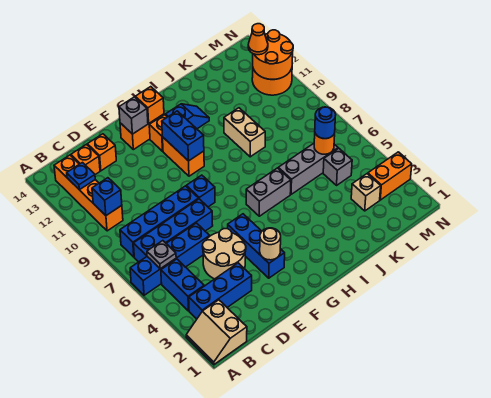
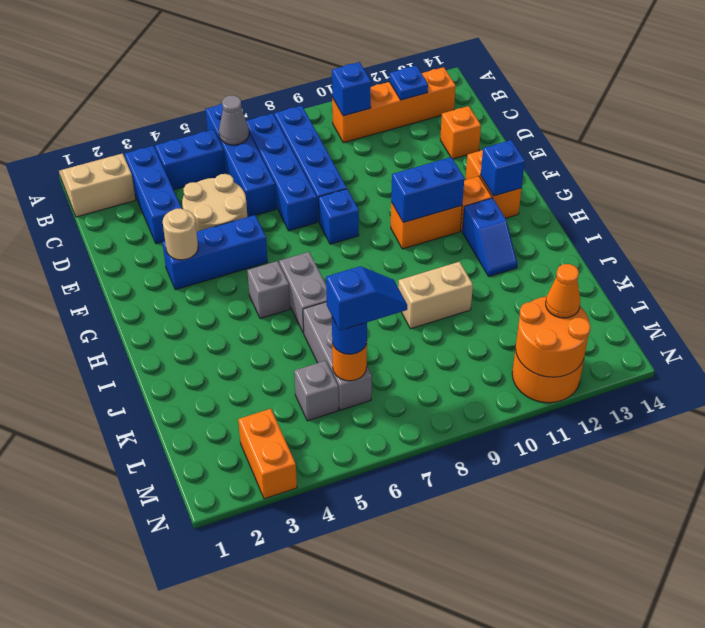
grey plate B6 level 2 -> grey cone B6 level 2
orange brick C13 level 1 -> none
grey brick F13 level 2 -> grey brick H5 level 1
orange brick G13 level 2 -> blue brick G13 level 2
tan brick L3 level 1 -> none
none -> blue slope L6:L7 level 4 top 6

